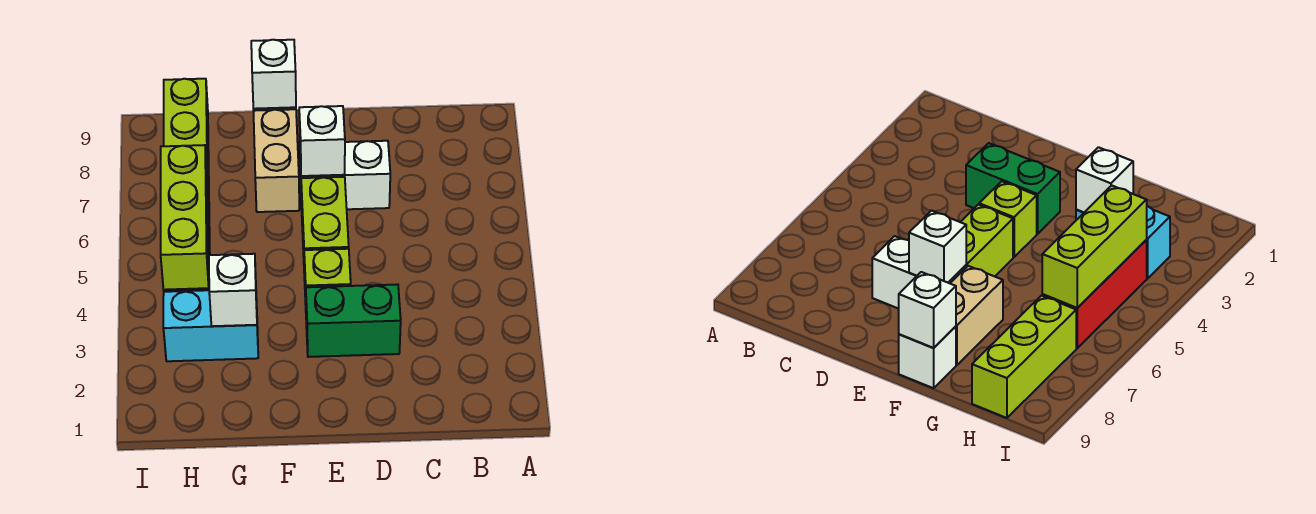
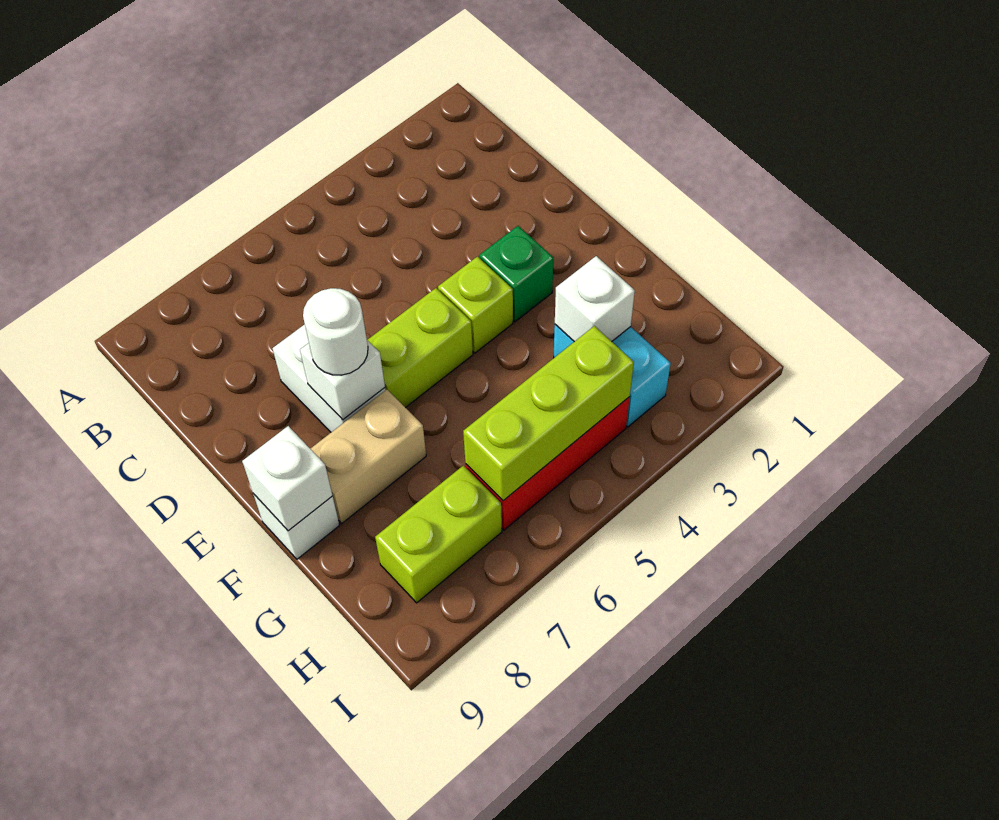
green brick D3:E3 level 1 -> green brick E3 level 1
none -> white round brick E7 level 3
lime brick H7:H9 level 1 -> lime brick H7:H8 level 1

